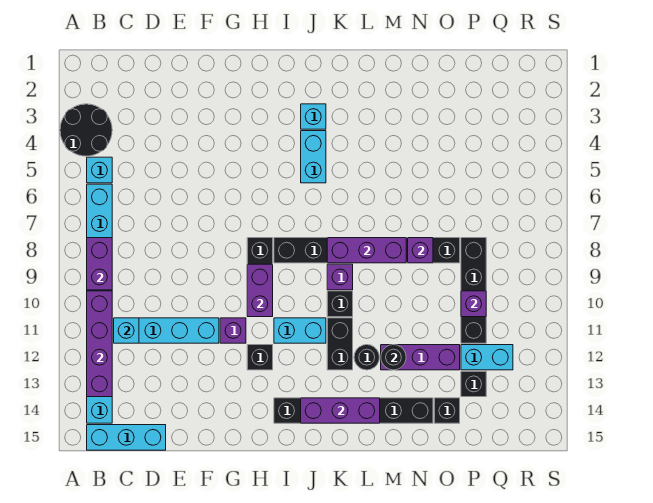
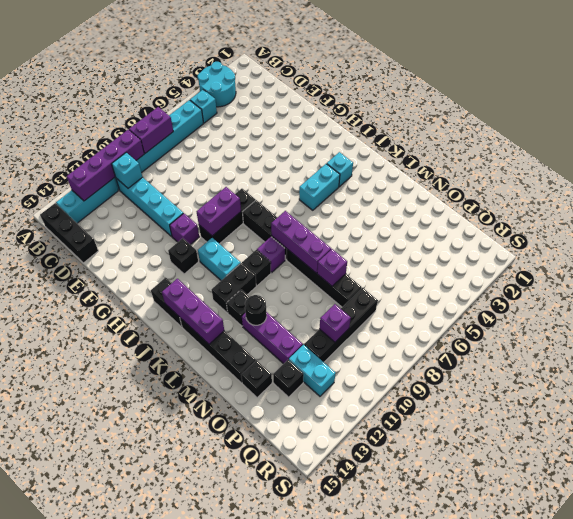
black round brick A3:B4 level 1 -> cyan round brick A3:B4 level 1
cyan brick B15:D15 level 1 -> black brick B15:D15 level 1
black round brick L12 level 1 -> black brick L12 level 1

